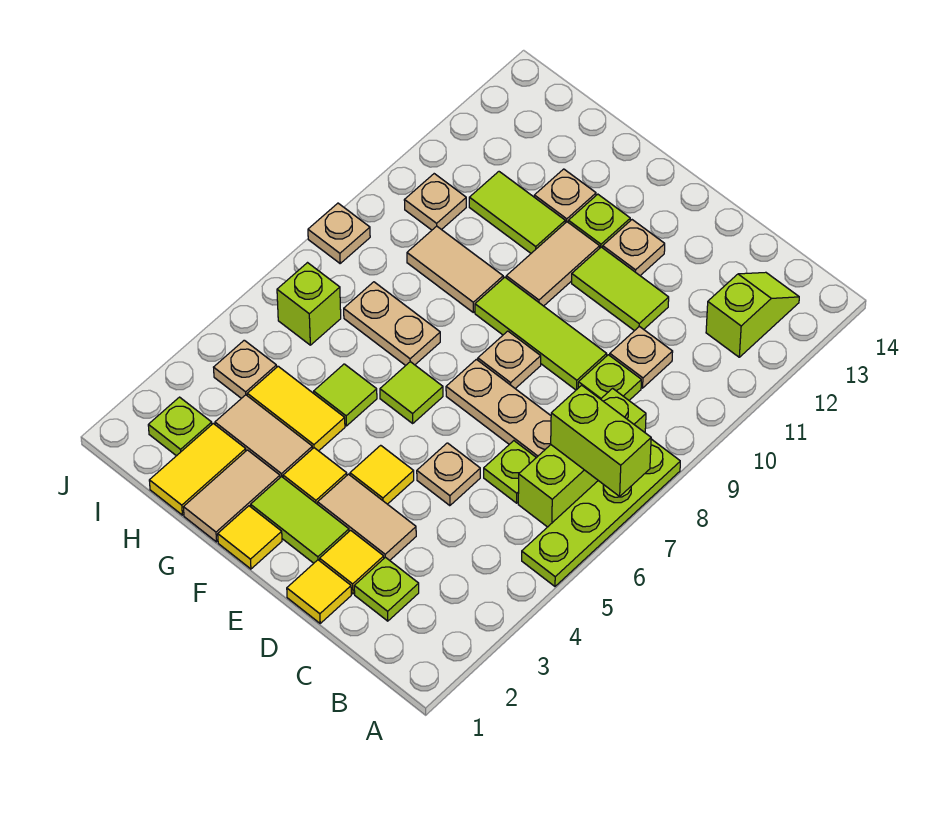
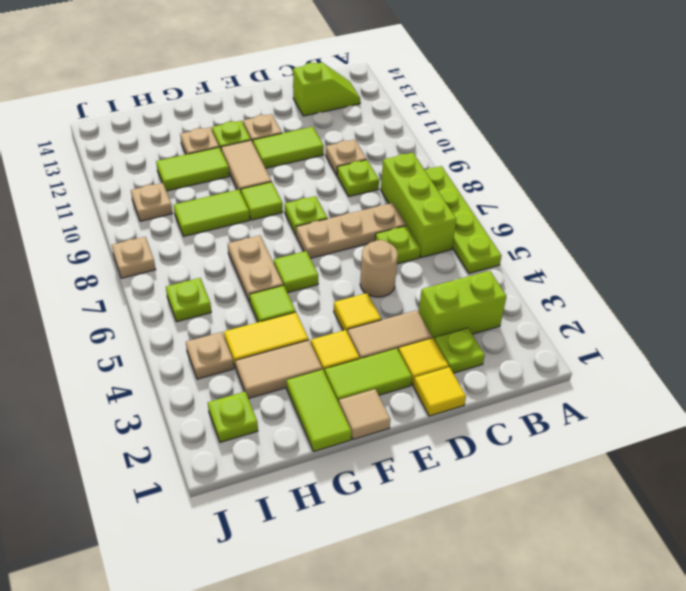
lime brick A7:B7 level 2 -> lime brick B3:C3 level 1
lime slope B12:B13 level 1 top 12 -> lime slope B13:C13 level 1 top C
tan plate D5 level 1 -> tan round brick D5 level 1
lime tile D9:F9 level 1 -> lime tile F9 level 1
tan plate E8 level 1 -> lime plate E8 level 1
yellow tile F1 level 1 -> tan tile F1 level 1
tan tile G1:G2 level 1 -> lime tile G1:G2 level 1
tan plate G7:H7 level 1 -> tan plate G6:G7 level 1
tan tile G9:H9 level 1 -> lime tile G9:H9 level 1
yellow tile H1:H2 level 1 -> none
lime brick I6 level 1 -> lime plate I6 level 1

